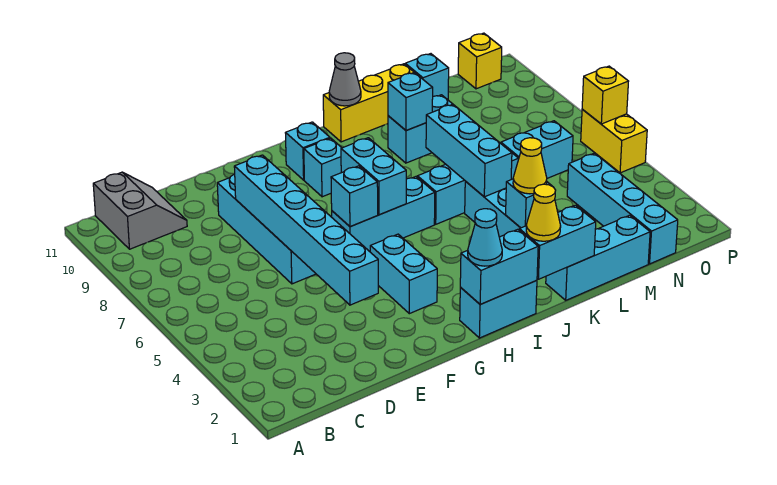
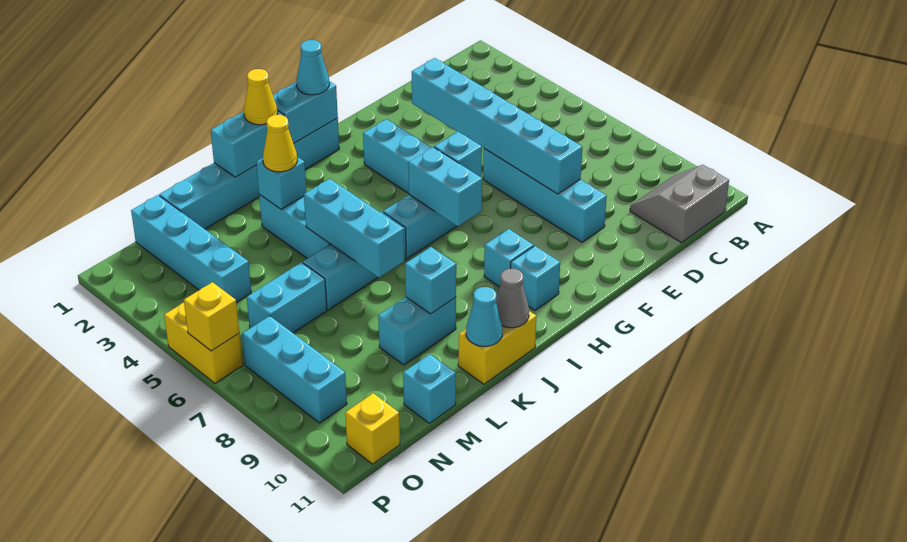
grey slope B10:C11 level 1 top B -> grey slope B10:C11 level 1 top 11
yellow brick J11:L11 level 1 -> yellow brick J11:K11 level 1
none -> cyan cone K11 level 2
none -> cyan brick O7:O9 level 1

